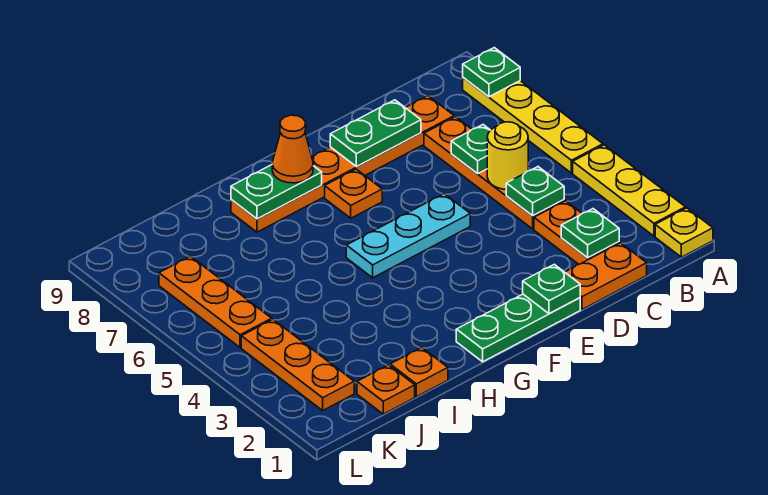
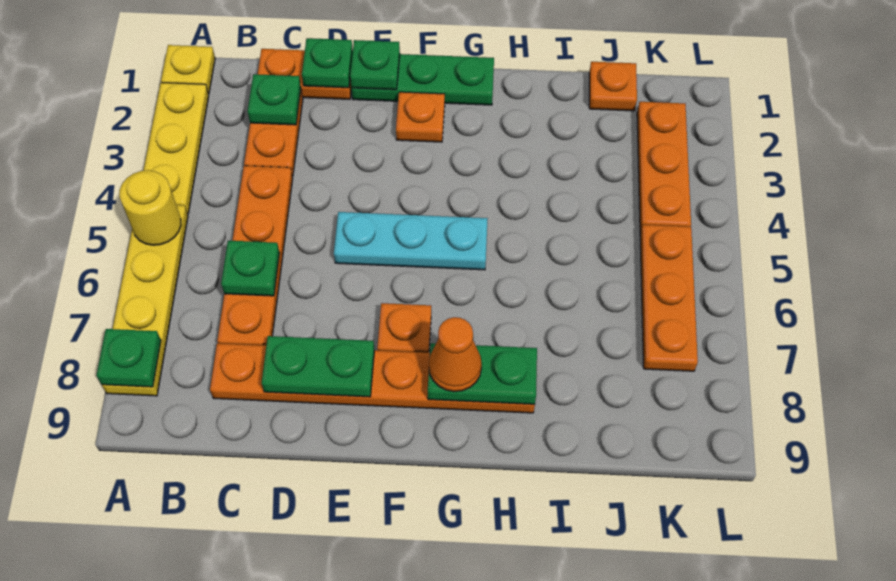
green plate C4 level 2 -> green plate D1 level 2
yellow round brick C5 level 2 -> yellow round brick A5 level 2
orange plate I1 level 1 -> orange plate F2 level 1

